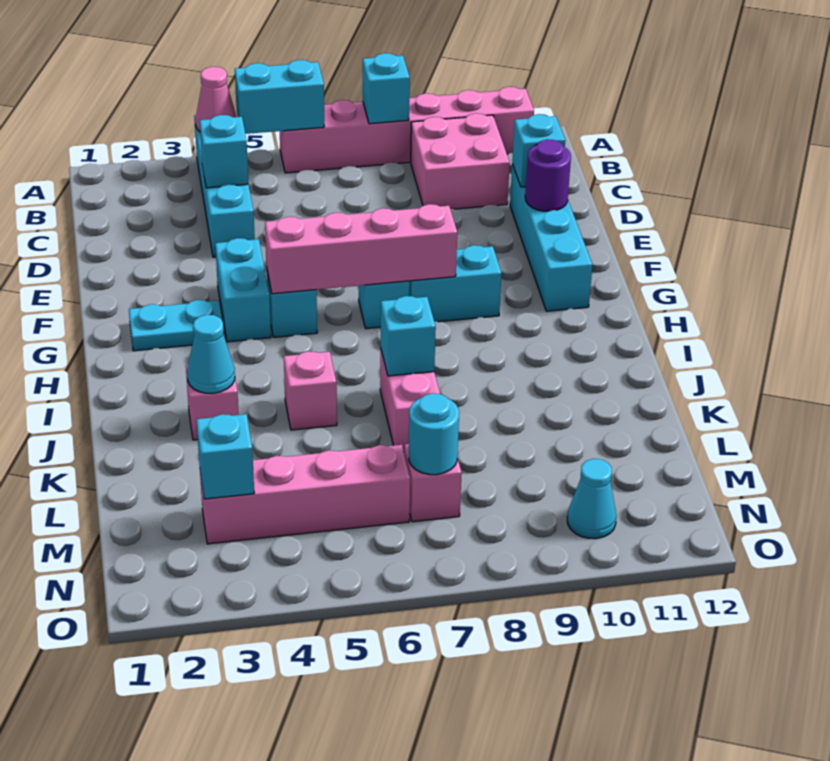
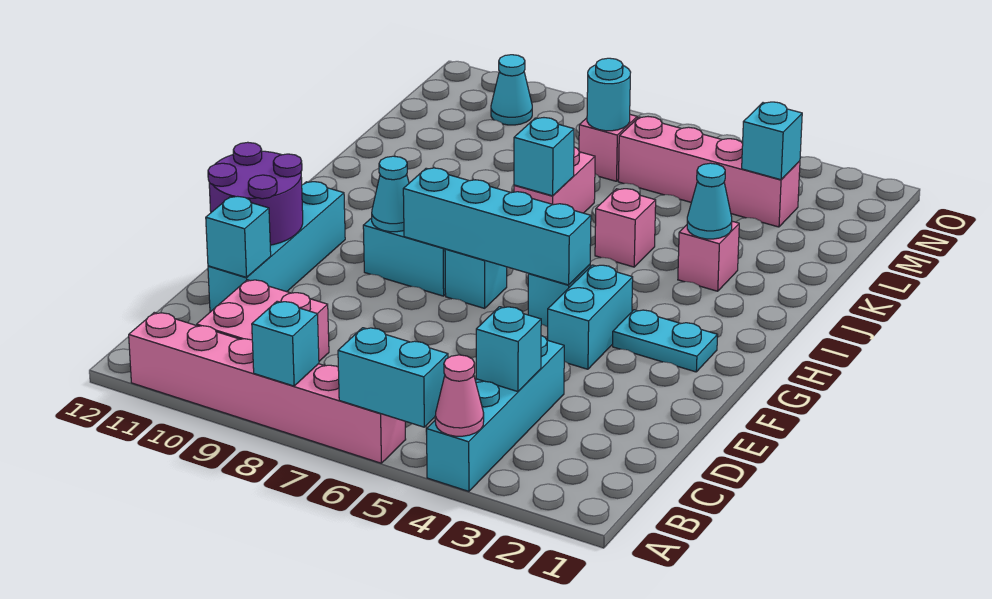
purple round brick E11 level 2 -> purple round brick E11:F12 level 2
pink brick G5:G8 level 2 -> cyan brick G5:G8 level 2
none -> cyan cone G9 level 2

